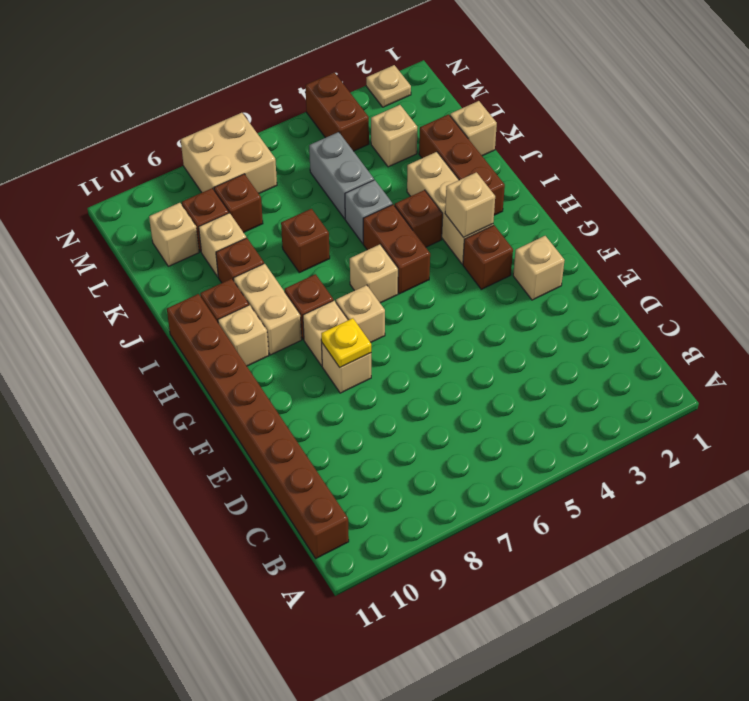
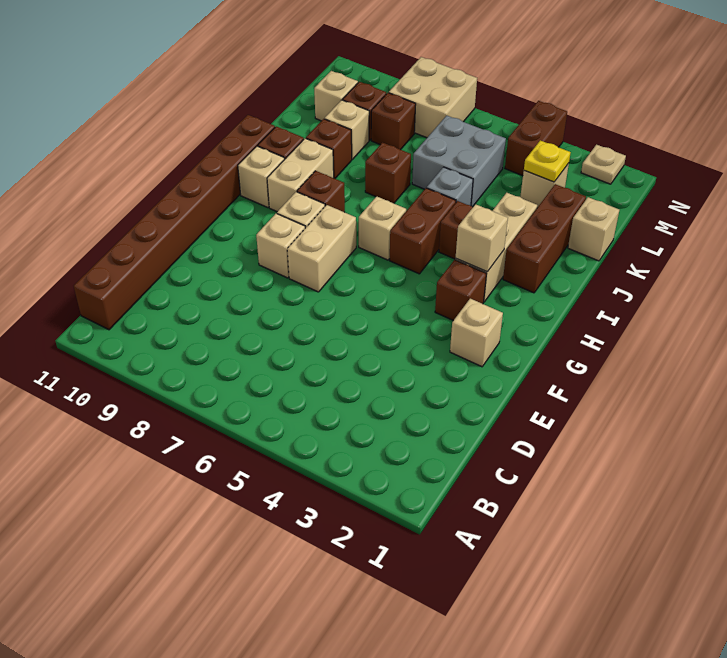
yellow plate F8 level 2 -> yellow plate L3 level 2
tan brick G7 level 1 -> tan brick F7:G7 level 1
grey brick K5:L5 level 1 -> grey brick K5:L6 level 1

